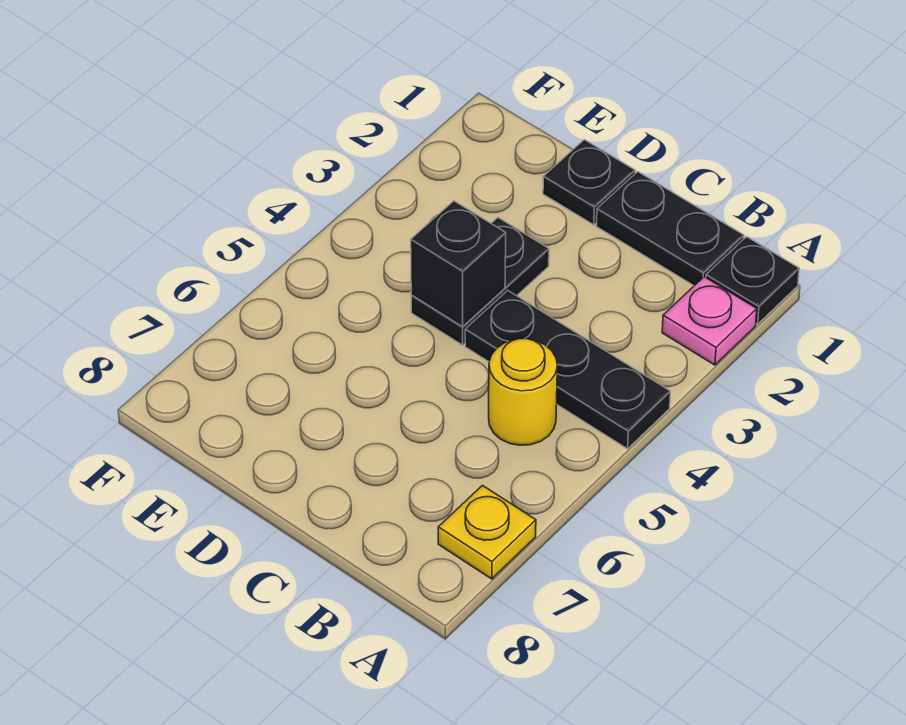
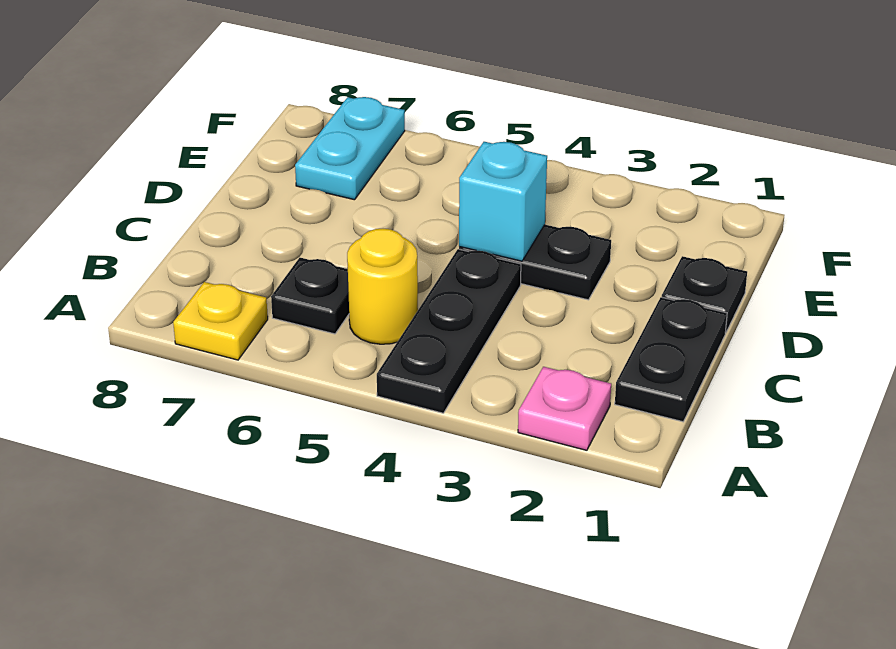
black plate A1 level 1 -> black plate B6 level 1
black brick D4 level 2 -> cyan brick D4 level 2
none -> cyan plate E7:F7 level 1

